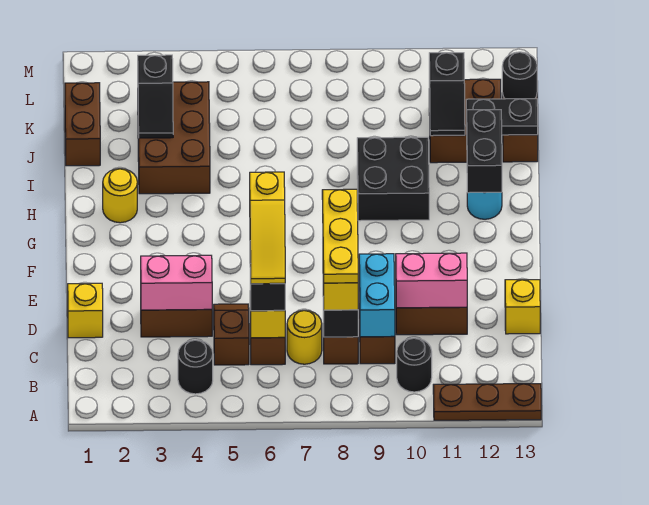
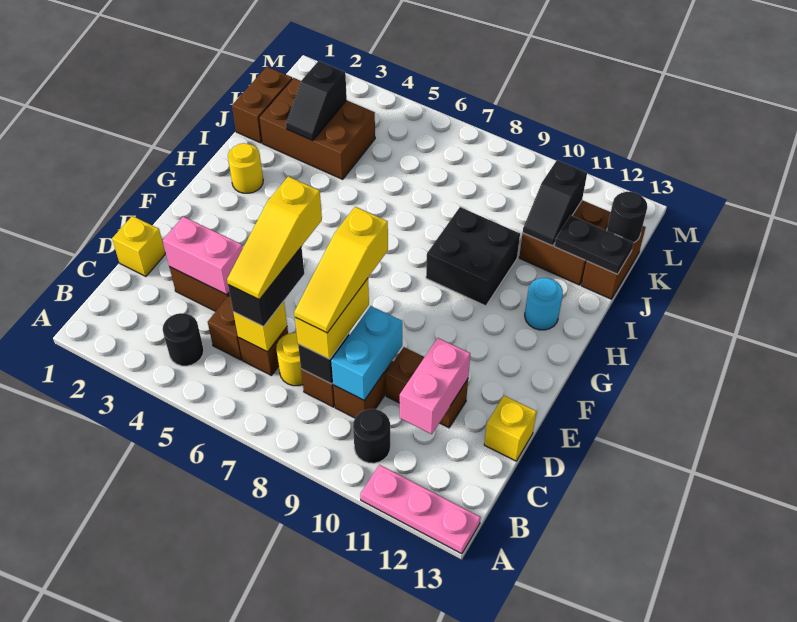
brown plate A11:A13 level 1 -> pink plate A11:A13 level 1
yellow plate C8:E8 level 4 -> yellow slope C8:E8 level 4 top E
pink brick D10:D11 level 2 -> pink brick C11:D11 level 2
black brick H12:I12 level 2 -> none
brown brick I3:K4 level 1 -> brown brick J2:K4 level 1

